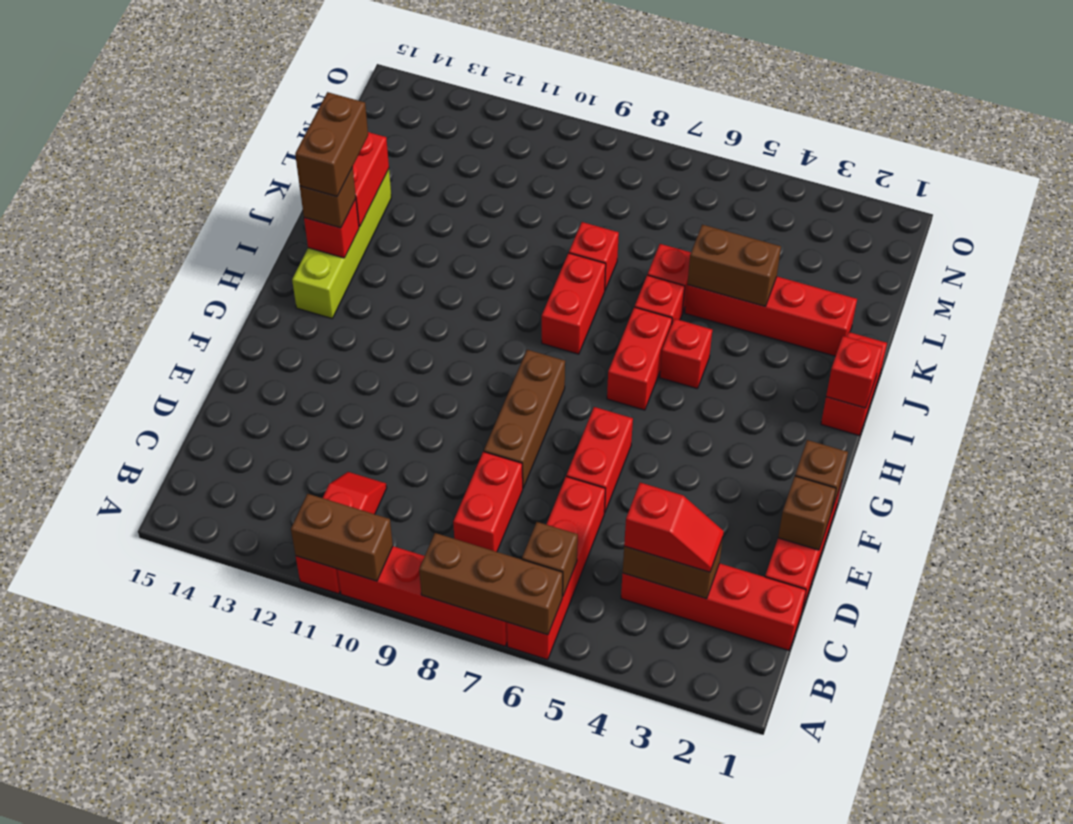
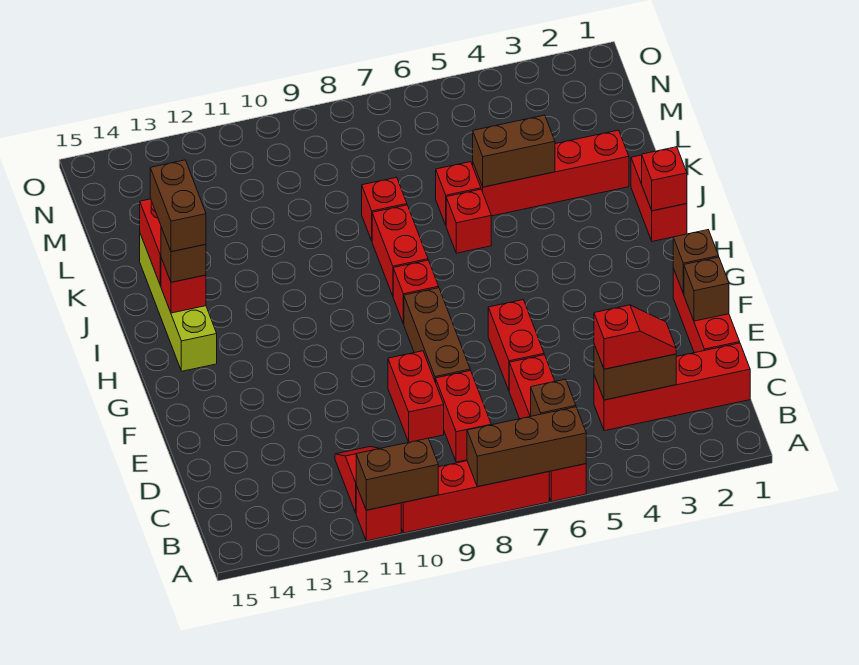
red brick H6:I6 level 1 -> red brick D9:E9 level 1
red brick I5 level 1 -> red brick H8 level 1

